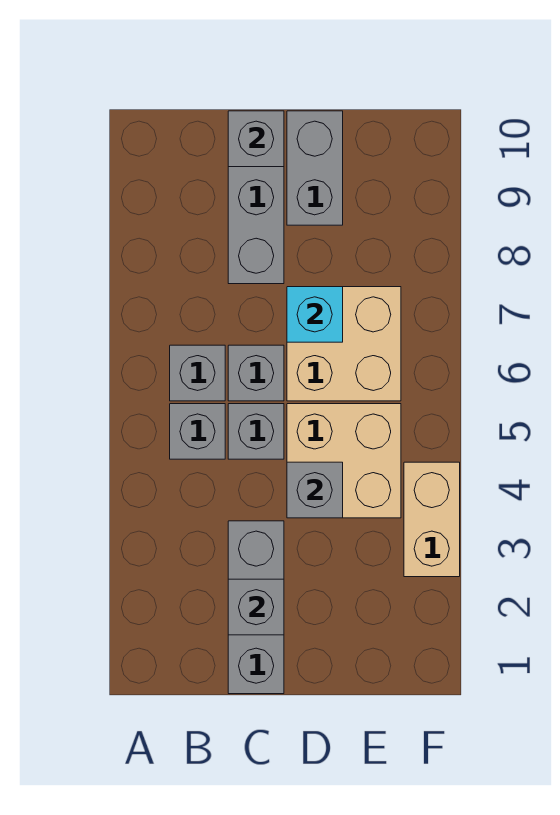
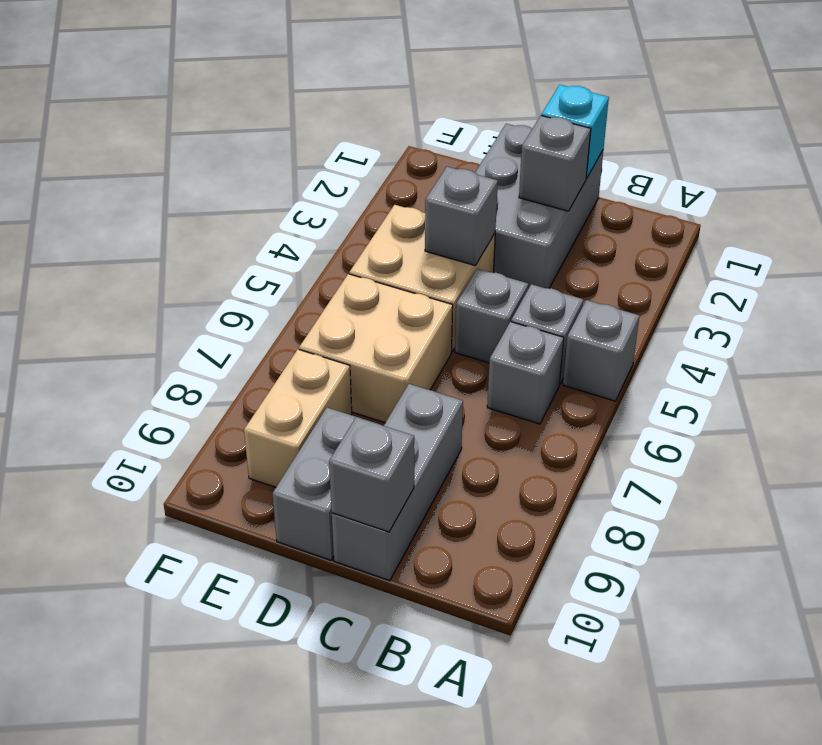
grey brick C1:C3 level 1 -> grey brick C1:D3 level 1
grey brick C6 level 1 -> grey brick A5 level 1
cyan brick D7 level 2 -> cyan brick C1 level 2
tan brick F3:F4 level 1 -> tan brick E8:E9 level 1

